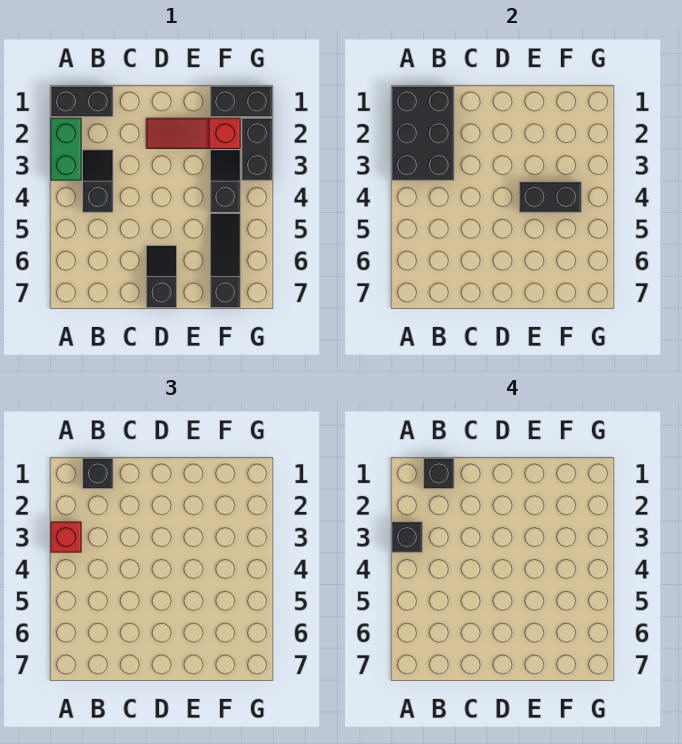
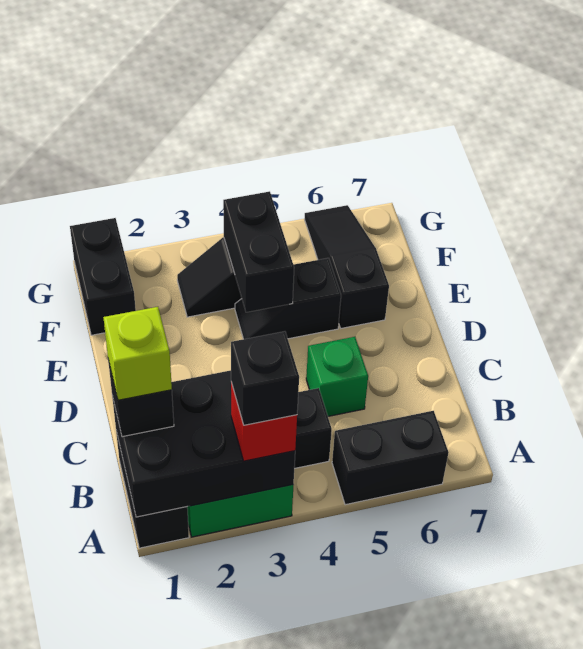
black brick B1 level 4 -> lime brick B1 level 4
none -> green brick C5 level 1
red slope D2:F2 level 1 top F -> none
black slope D6:D7 level 1 top 7 -> black slope E4:E5 level 1 top 5
black slope F5:F7 level 1 top 7 -> black slope E6:G6 level 1 top E
black brick G2:G3 level 1 -> black brick A5:A6 level 1

